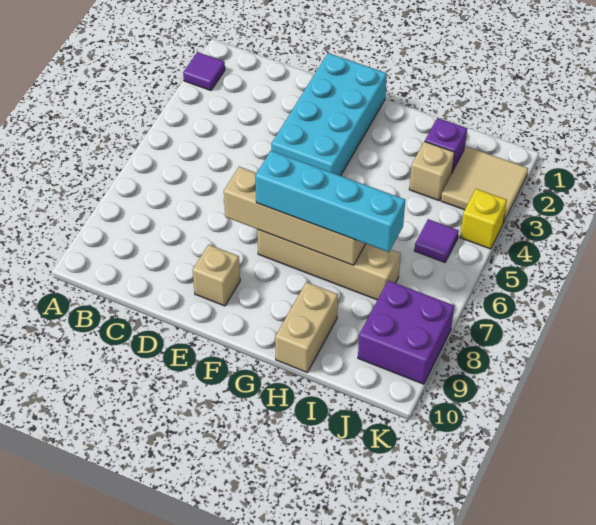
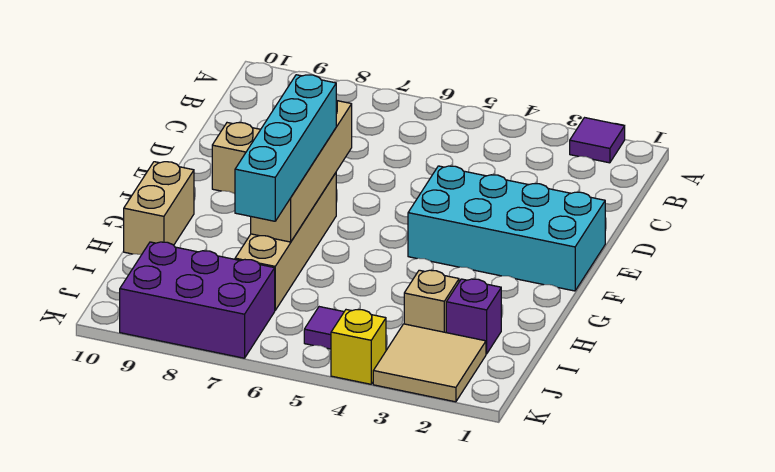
tan brick H9:H10 level 1 -> tan brick G10:H10 level 1
purple brick J8:K9 level 1 -> purple brick J7:K9 level 1

